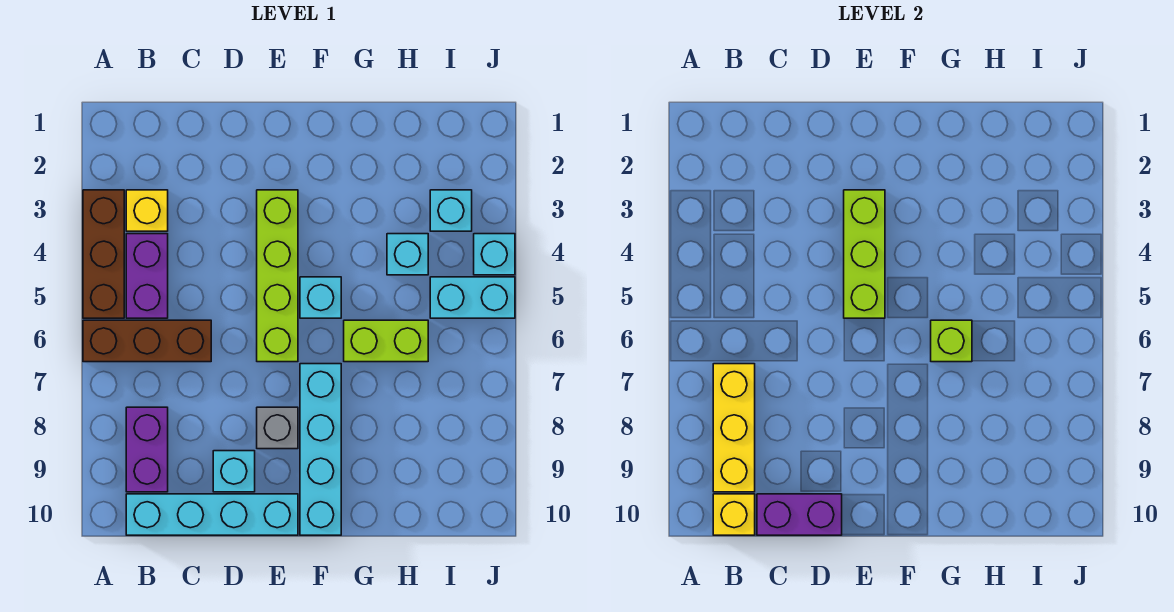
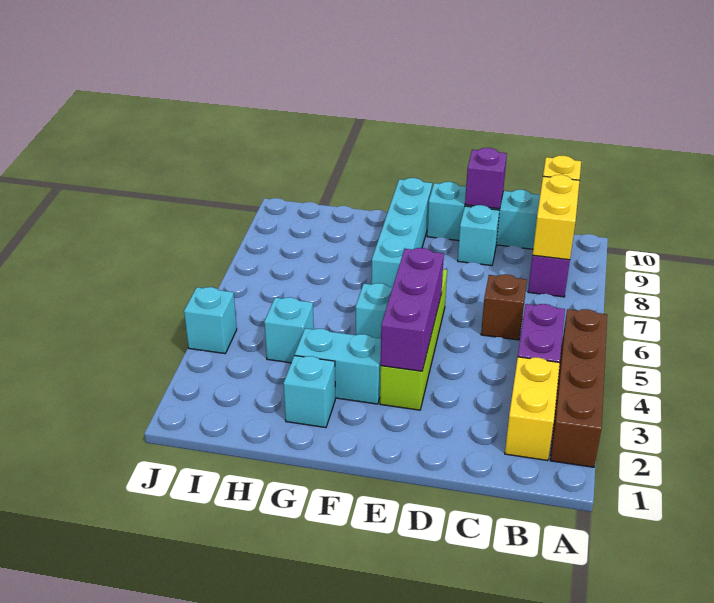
brown brick A3:A5 level 1 -> brown brick A2:A5 level 1
brown brick A6:C6 level 1 -> brown brick C6 level 1
yellow brick B3 level 1 -> yellow brick B2:B3 level 1
yellow brick B7:B9 level 2 -> yellow brick B8:B9 level 2
purple brick C10:D10 level 2 -> purple brick D10 level 2
lime brick E3:E5 level 2 -> purple brick E3:E5 level 2
grey brick E8 level 1 -> none
lime brick G6:H6 level 1 -> none
lime brick G6 level 2 -> none
cyan brick I3 level 1 -> cyan brick G2 level 1
cyan brick I5:J5 level 1 -> cyan brick F3:G3 level 1

